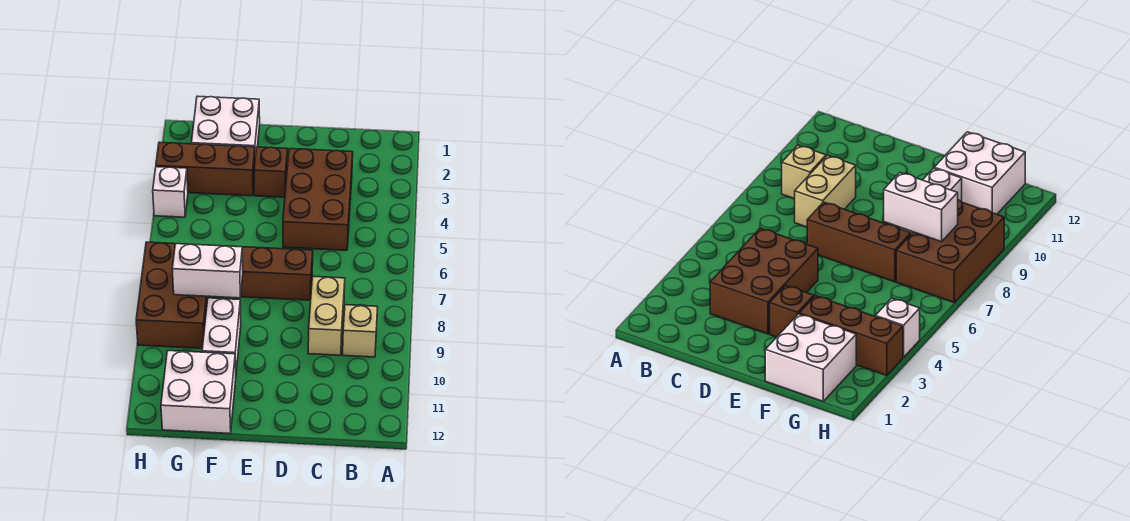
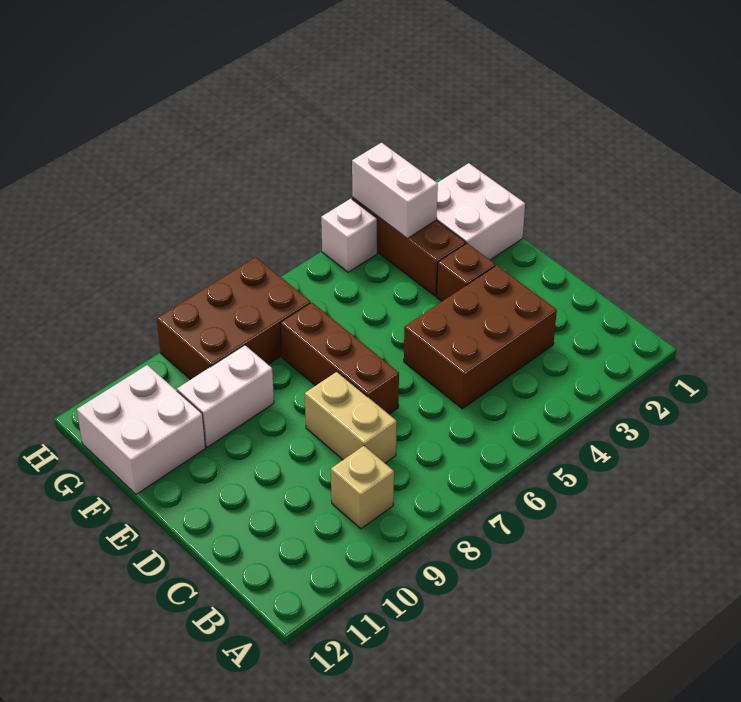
tan brick C8:C9 level 1 -> tan brick C8:D8 level 1
white brick F8:G8 level 2 -> white brick G3:H3 level 2

